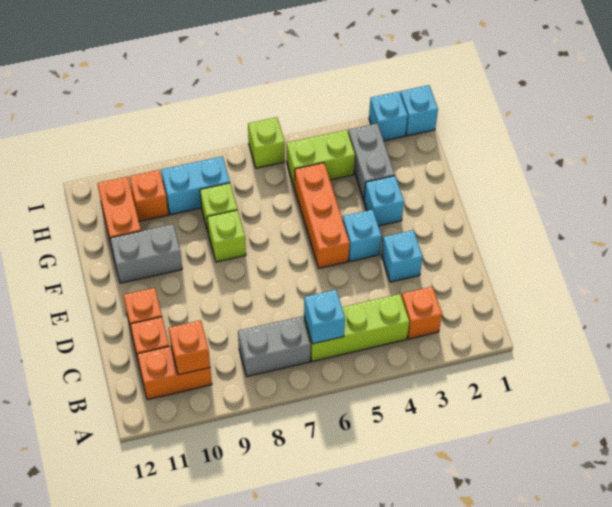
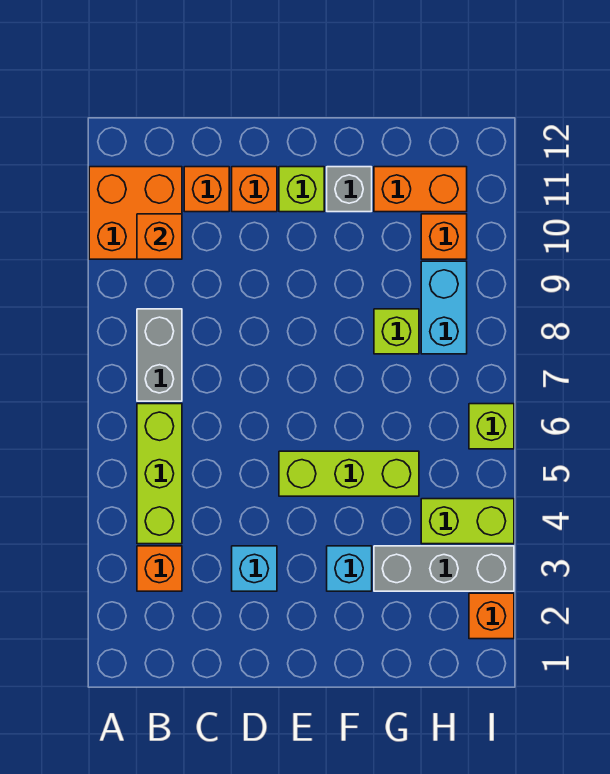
cyan brick B6 level 2 -> none
orange brick B10:B11 level 1 -> orange brick A10:B11 level 1
cyan brick E4 level 1 -> none
orange brick E5:G5 level 1 -> lime brick E5:G5 level 1
lime brick F8 level 1 -> lime brick E11 level 1
grey brick F10:F11 level 1 -> grey brick F11 level 1
grey brick G3:H3 level 1 -> grey brick G3:I3 level 1
lime brick H4:H5 level 1 -> lime brick H4:I4 level 1
cyan brick I1 level 1 -> none
cyan brick I2 level 1 -> orange brick I2 level 1

